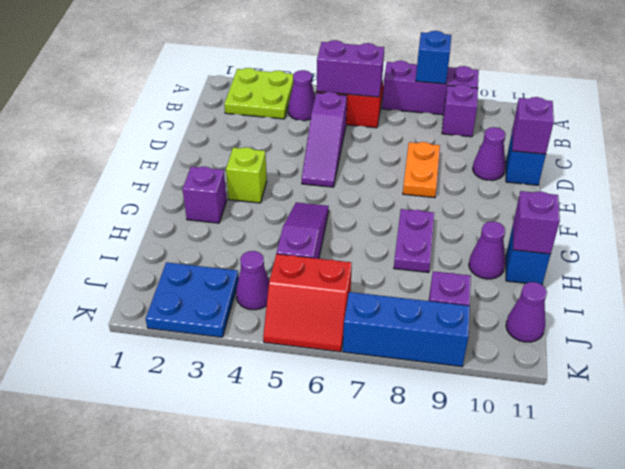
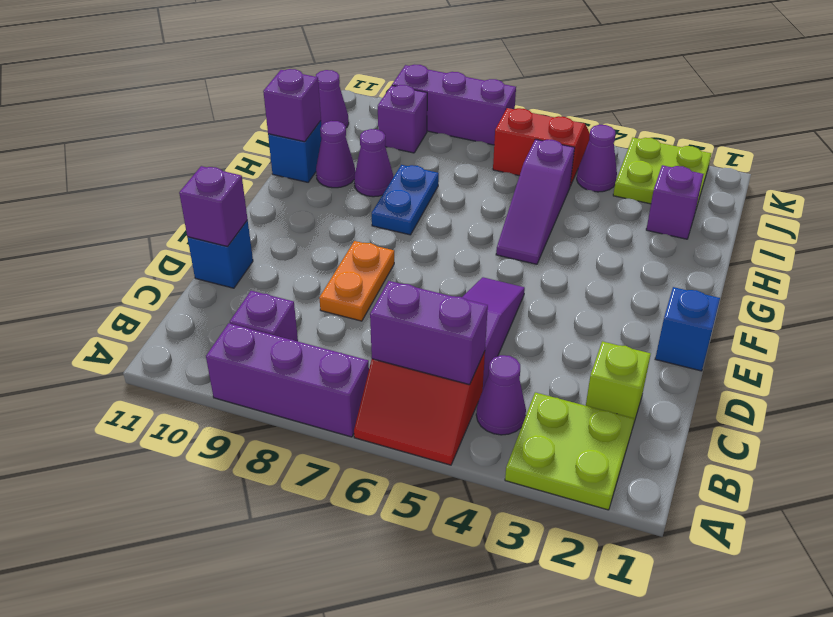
blue brick A8 level 2 -> blue brick E1 level 1
purple cone D10 level 1 -> purple cone H9 level 1
lime brick F3 level 1 -> lime brick C2 level 1
purple brick G2 level 1 -> purple brick I2 level 1
purple plate G8:H8 level 1 -> blue plate G8:H8 level 1
blue plate J2:K3 level 1 -> lime plate J2:K3 level 1
blue brick K7:K9 level 1 -> purple brick K7:K9 level 1

